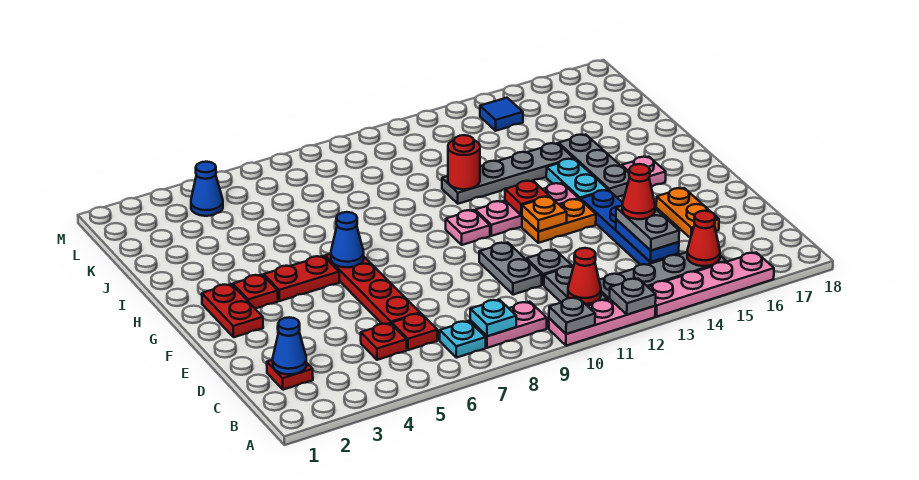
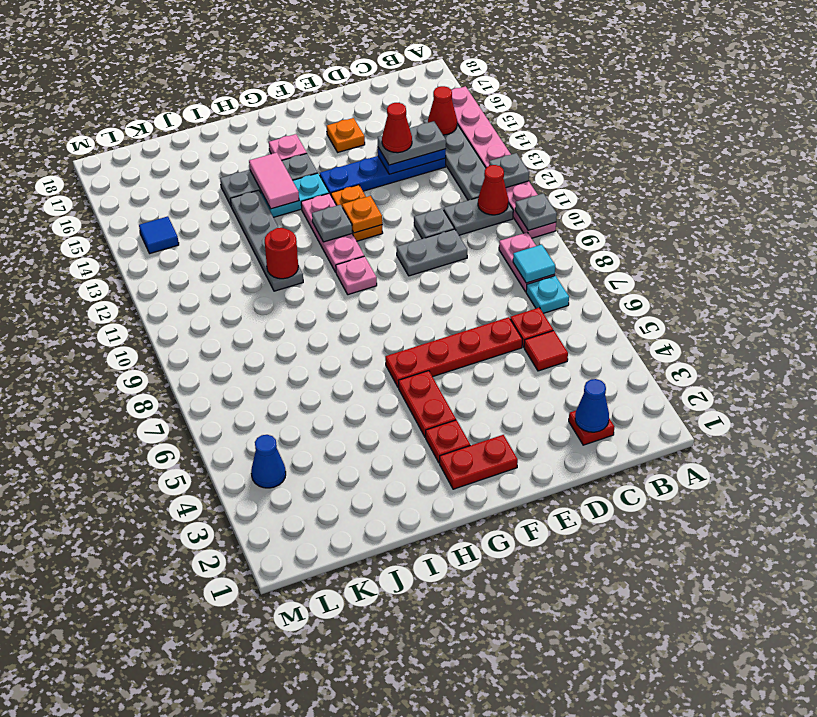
cyan plate B8 level 2 -> cyan tile B8 level 2
red plate C5 level 1 -> red tile C5 level 1
orange plate D16:E16 level 1 -> orange plate E16 level 1
blue cone G6 level 2 -> none
red plate G12 level 2 -> grey plate G12 level 2
none -> pink tile H14:H15 level 2

